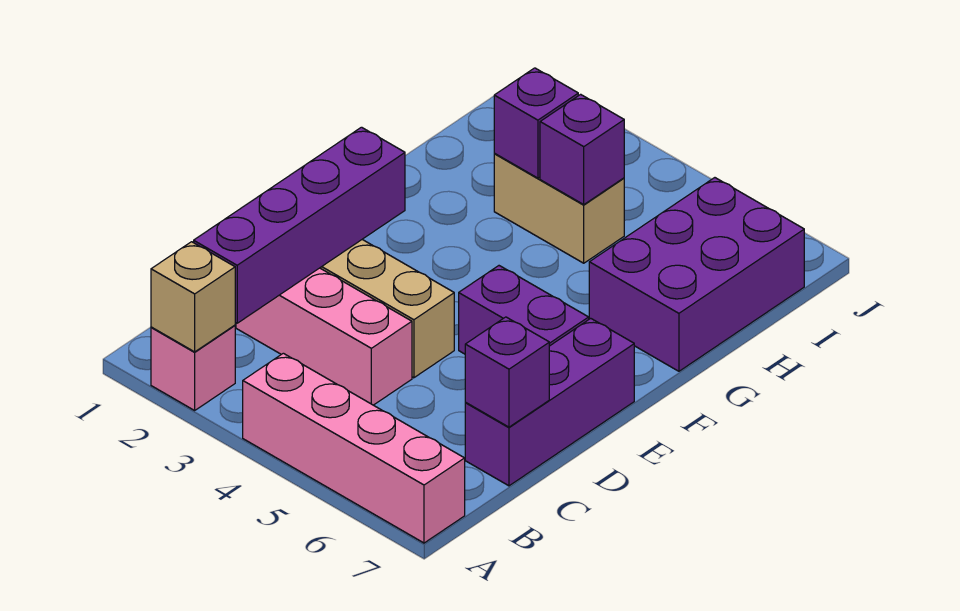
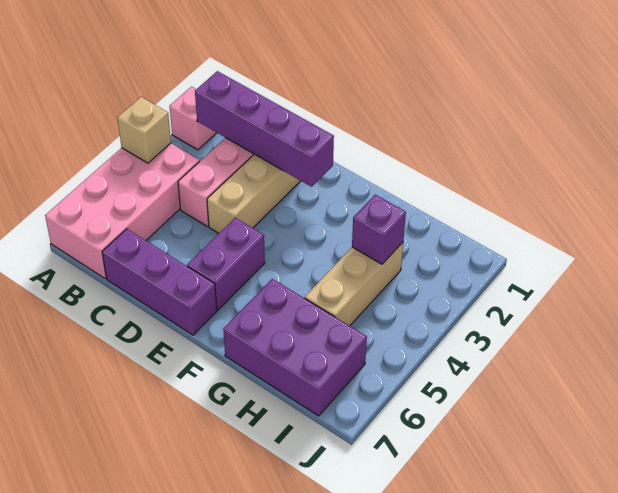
tan brick A2 level 2 -> tan brick A4 level 2
pink brick A4:A7 level 1 -> pink brick A4:B7 level 1
purple brick C7 level 2 -> none
tan brick H3:H4 level 1 -> tan brick H3:H5 level 1
purple brick H4 level 2 -> none

